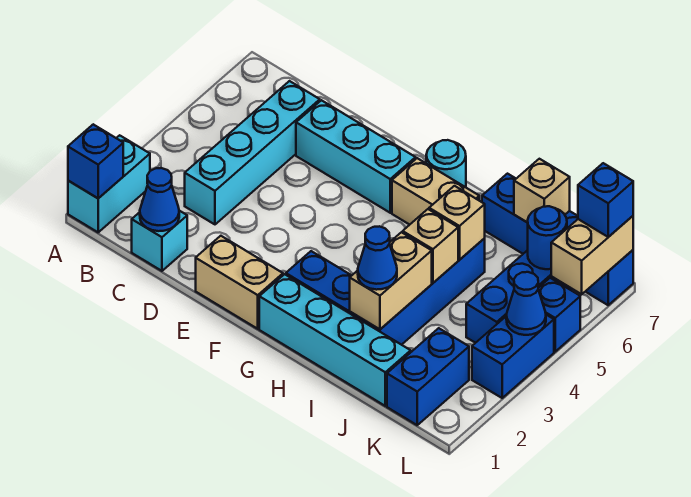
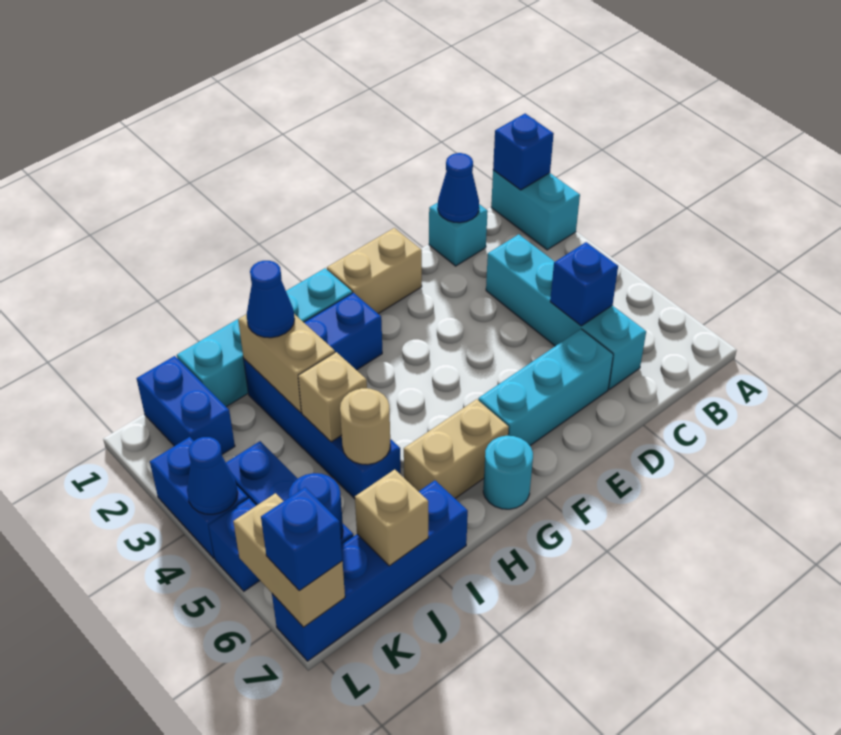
none -> blue brick C5 level 2
tan brick I5 level 2 -> tan round brick I5 level 2

